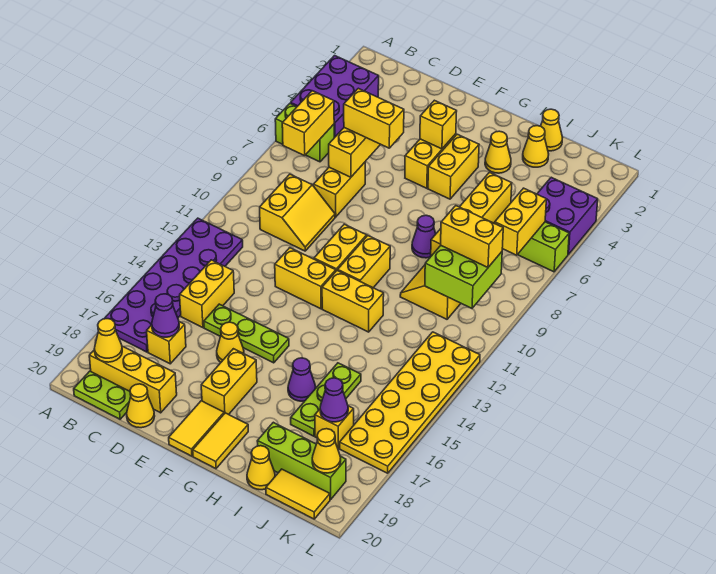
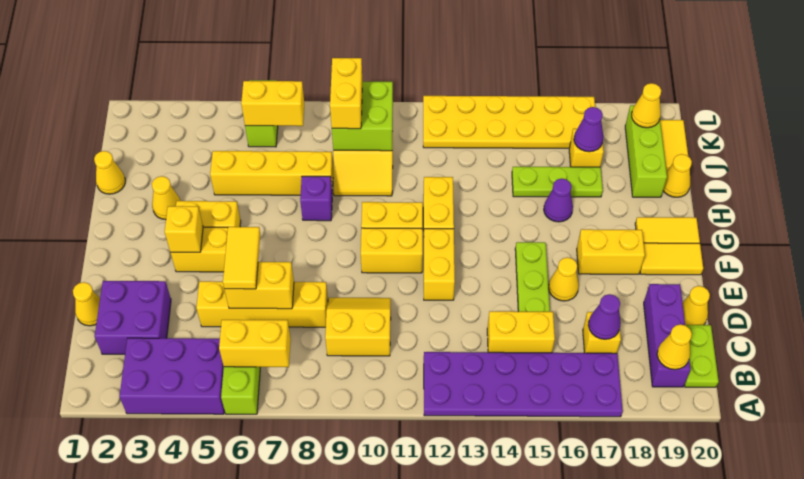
yellow brick B19:D19 level 1 -> purple brick B19:D19 level 1
yellow brick D6:E6 level 3 -> yellow tile D6:E6 level 3
yellow brick D7:D8 level 1 -> yellow brick D5:D8 level 1
purple cone H8 level 1 -> purple brick H8 level 1
yellow cone I2 level 1 -> yellow cone D1 level 1
purple brick K4:L5 level 1 -> purple brick C2:D3 level 1

